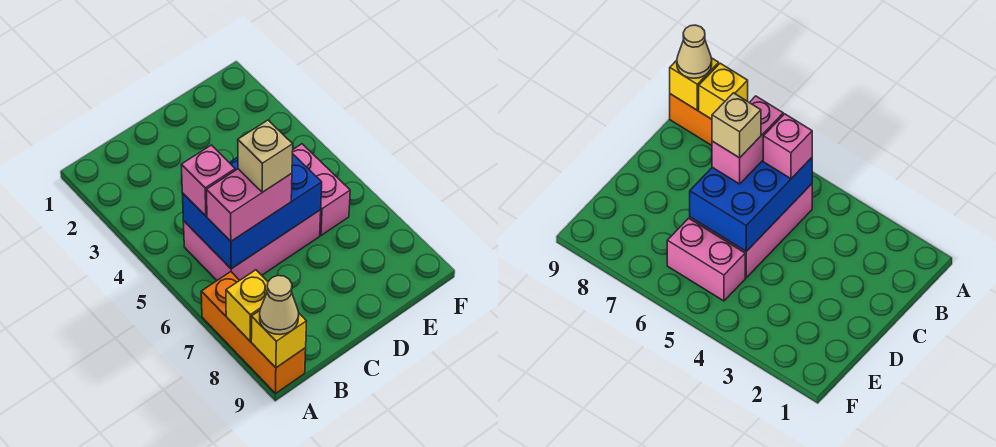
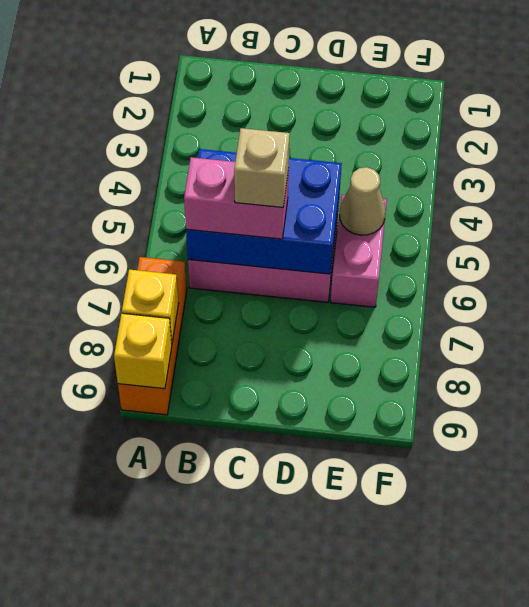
tan cone A9 level 3 -> tan cone E5 level 2
pink brick B5 level 3 -> none

